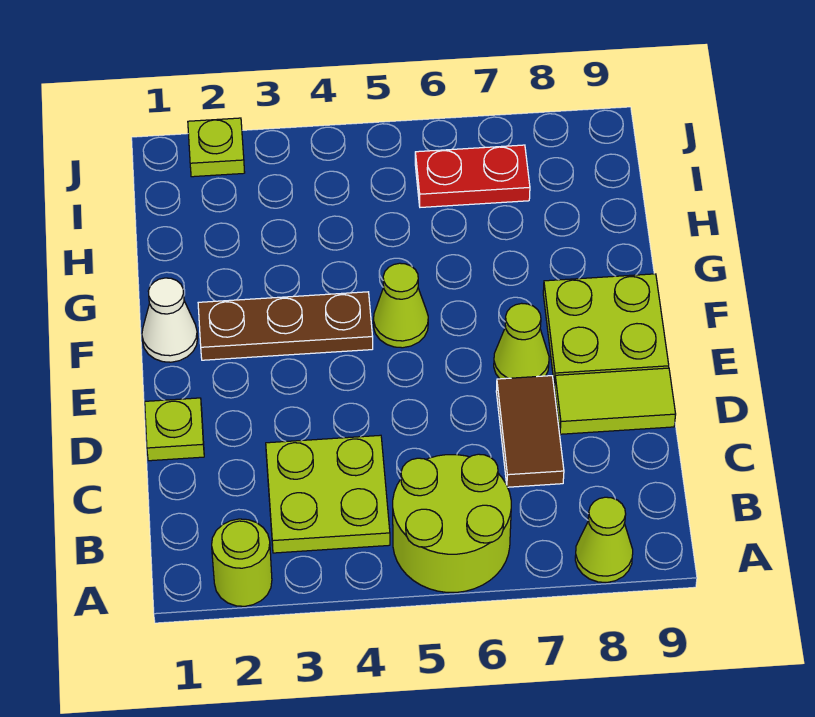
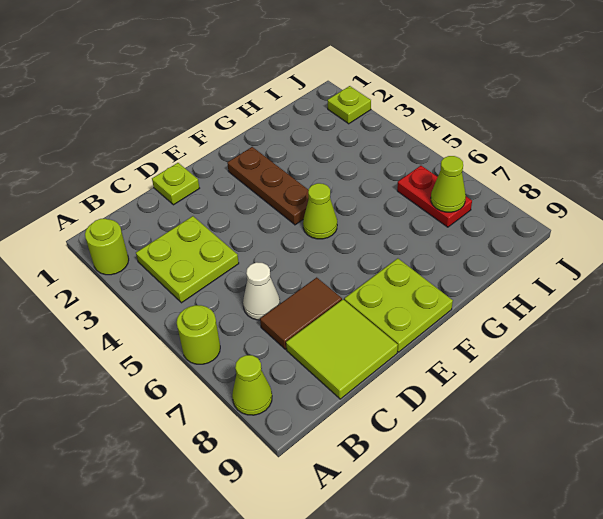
lime round brick A5:B6 level 1 -> lime round brick A6 level 1
lime tile D8:D9 level 1 -> lime tile C8:D9 level 1
lime cone E7 level 1 -> lime cone I7 level 2
white cone F1 level 1 -> white cone C6 level 1

